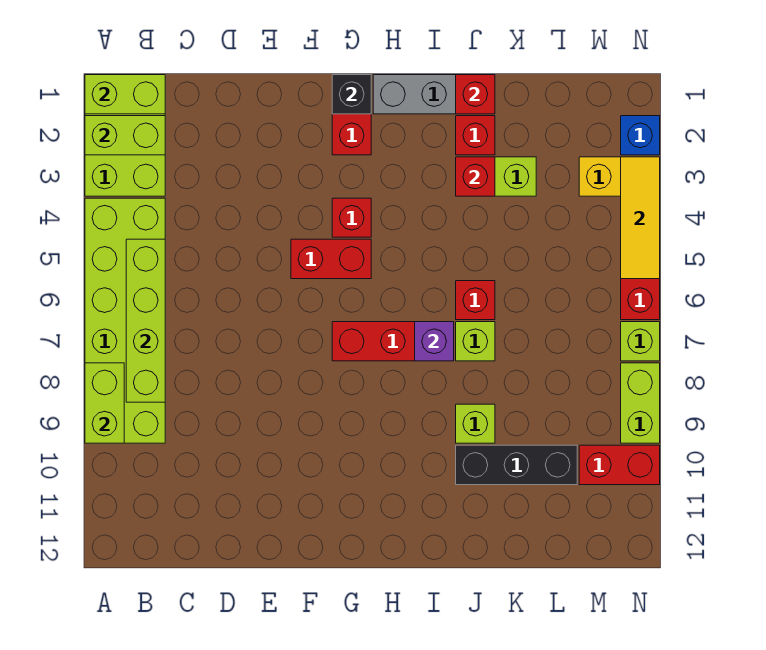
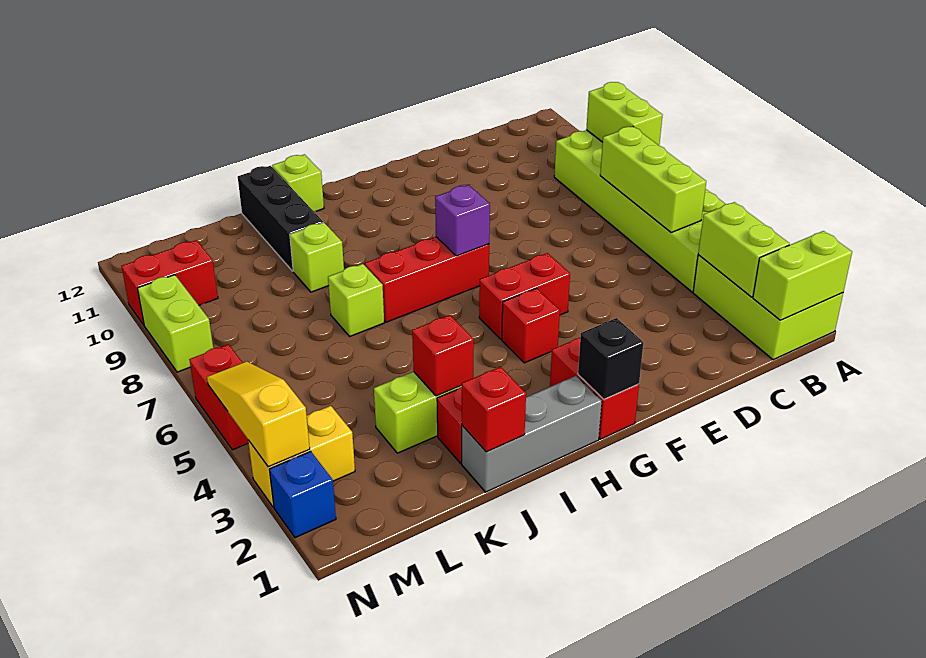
lime brick A2:B2 level 2 -> lime brick B2:B3 level 2
lime brick B5:B8 level 2 -> lime brick B5:B7 level 2
purple brick I7 level 2 -> purple brick G7 level 2
red brick J6 level 1 -> none
black brick J10:L10 level 1 -> black brick J10:J12 level 1
yellow tile N3:N5 level 2 -> yellow slope N3:N5 level 2 top 3
lime brick N7 level 1 -> lime brick I12 level 1

